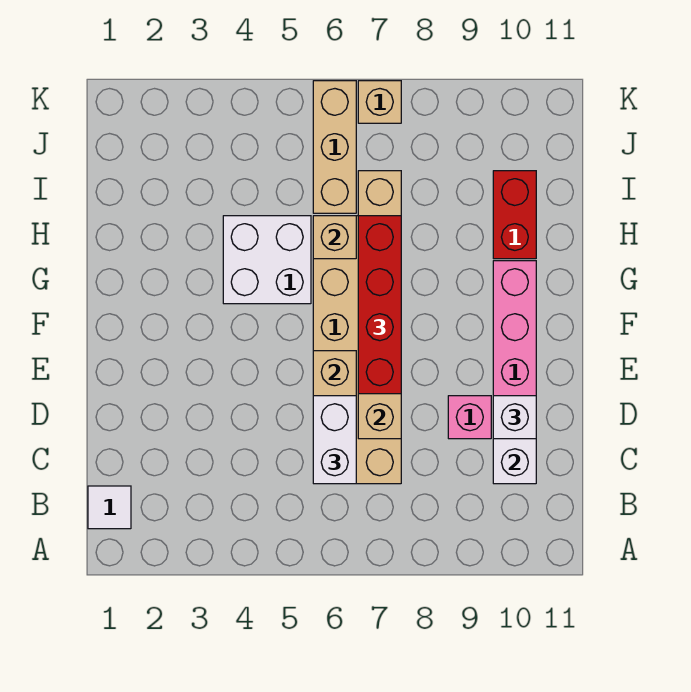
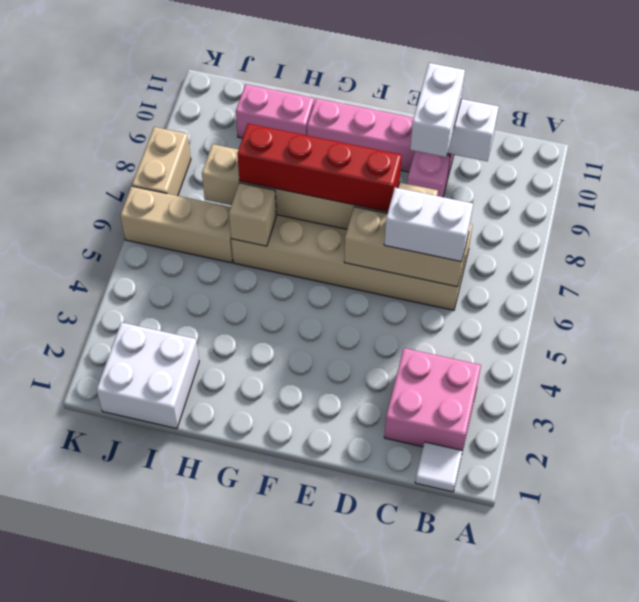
none -> pink brick B2:C3 level 1
white brick D10 level 3 -> white brick D9:D10 level 3
white brick G4:H5 level 1 -> white brick I1:J2 level 1
red brick H10:I10 level 1 -> pink brick H10:I10 level 1
tan brick K7 level 1 -> tan brick K7:K8 level 1

